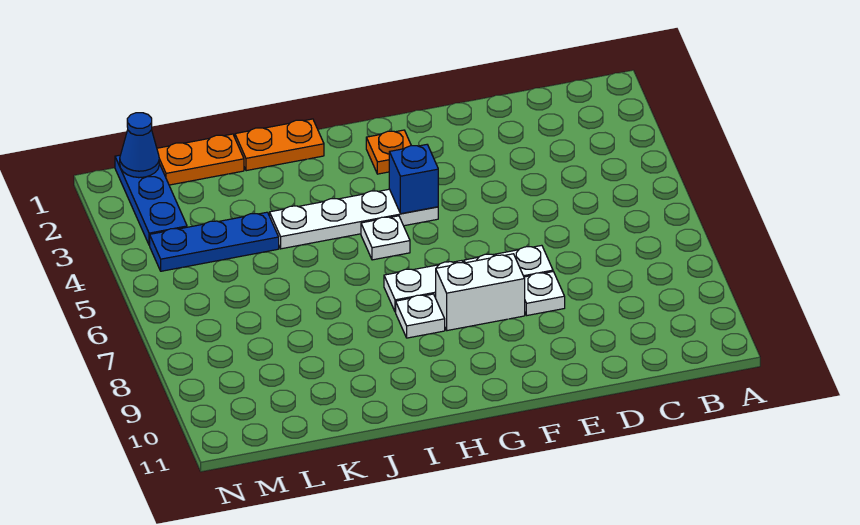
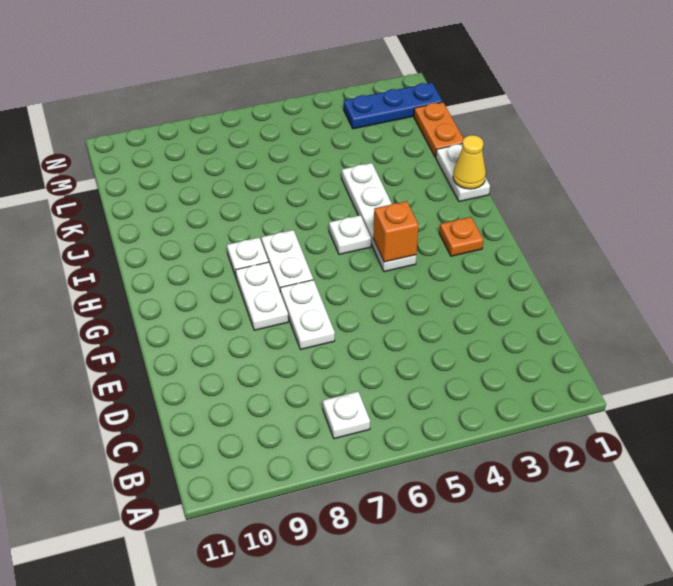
white plate E8 level 1 -> white plate B7 level 1
white brick F8:G8 level 1 -> white plate F8:G8 level 1
blue brick G4 level 2 -> orange brick G4 level 2
orange plate I1:J1 level 1 -> white plate I1:J1 level 1
none -> yellow cone I1 level 2
blue plate K4:M4 level 1 -> none
blue cone M1 level 2 -> none

